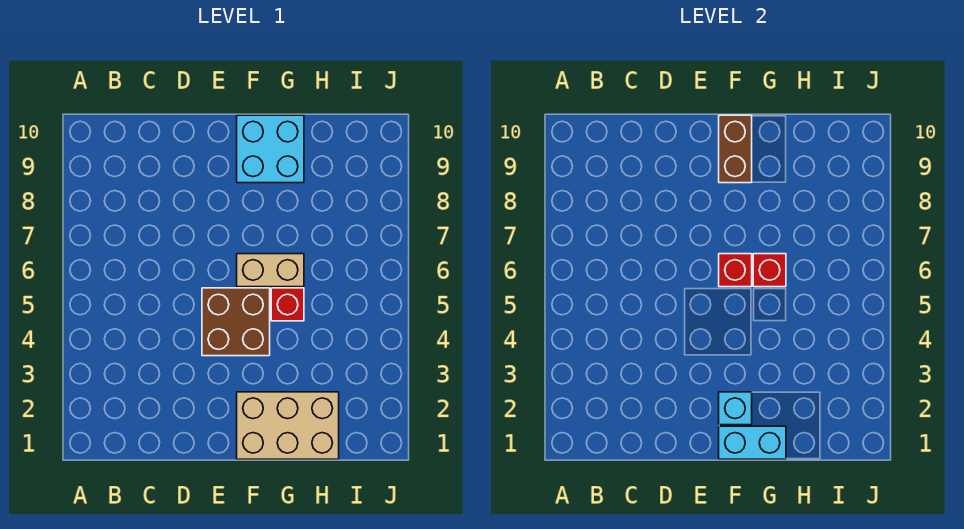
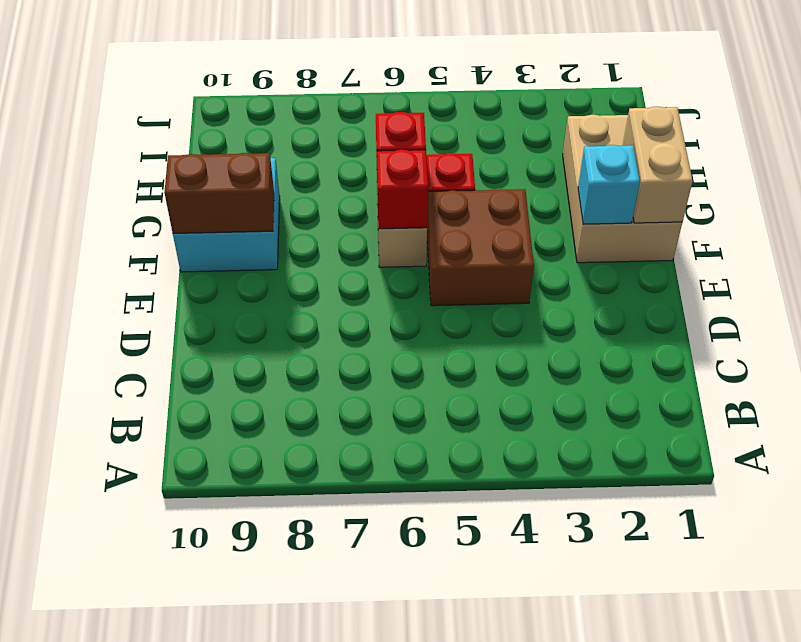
cyan brick F1:G1 level 2 -> tan brick F1:G1 level 2

